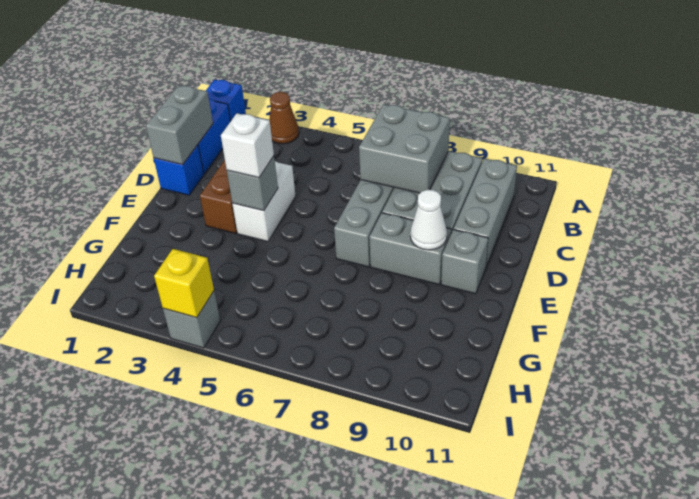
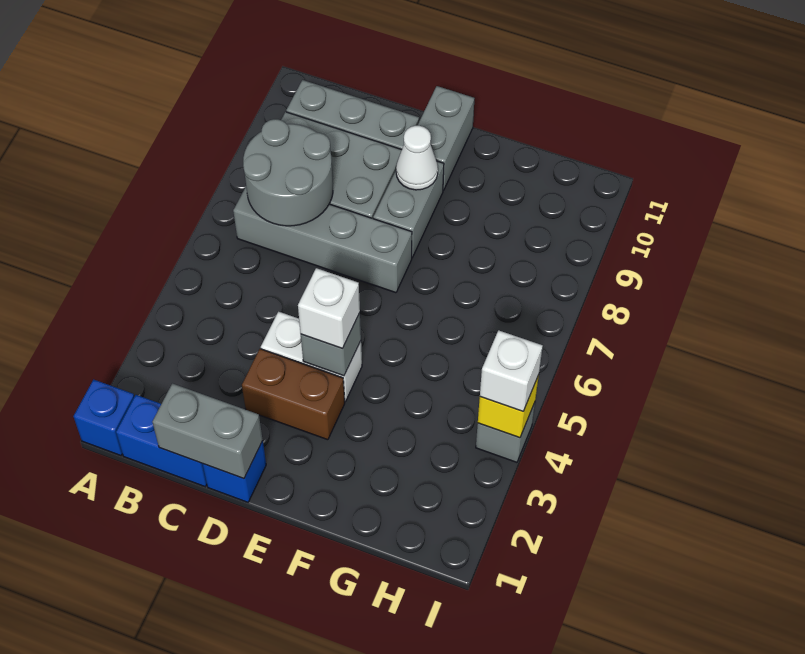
brown cone A3 level 1 -> none
grey brick B7:C8 level 2 -> grey round brick B7:C8 level 2
grey brick E10 level 1 -> grey brick E10:E11 level 1
none -> white brick I4 level 3

